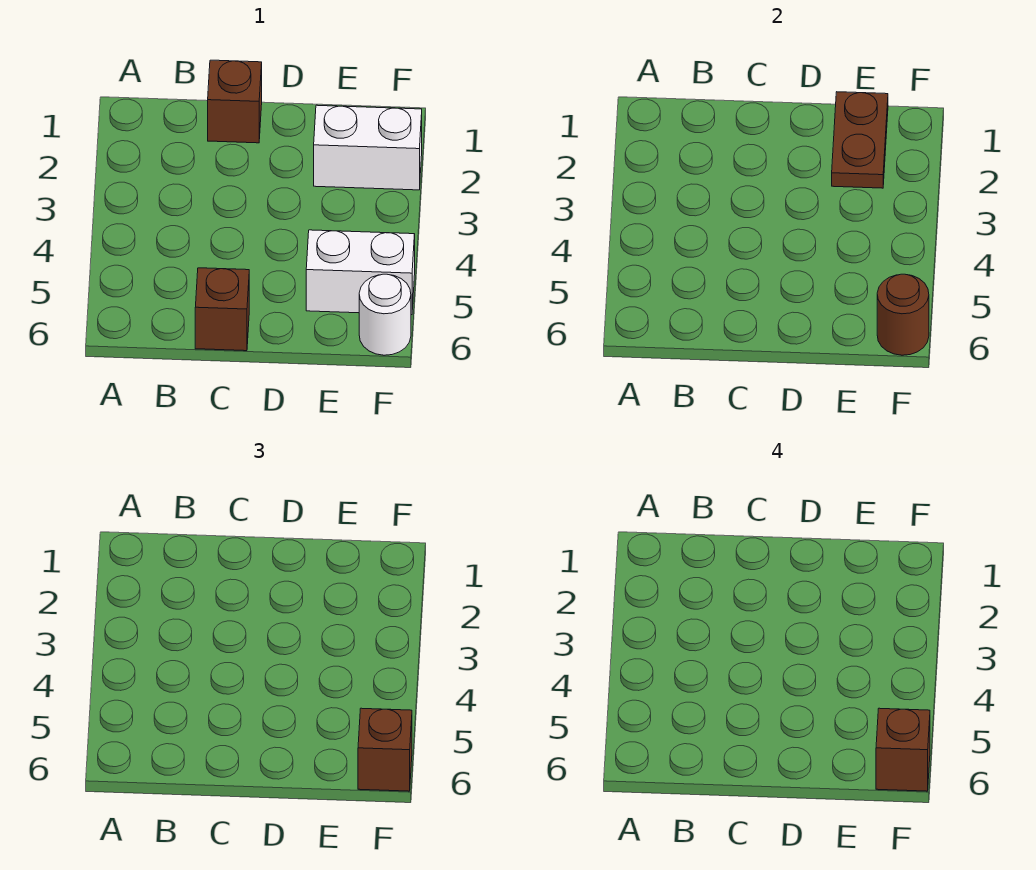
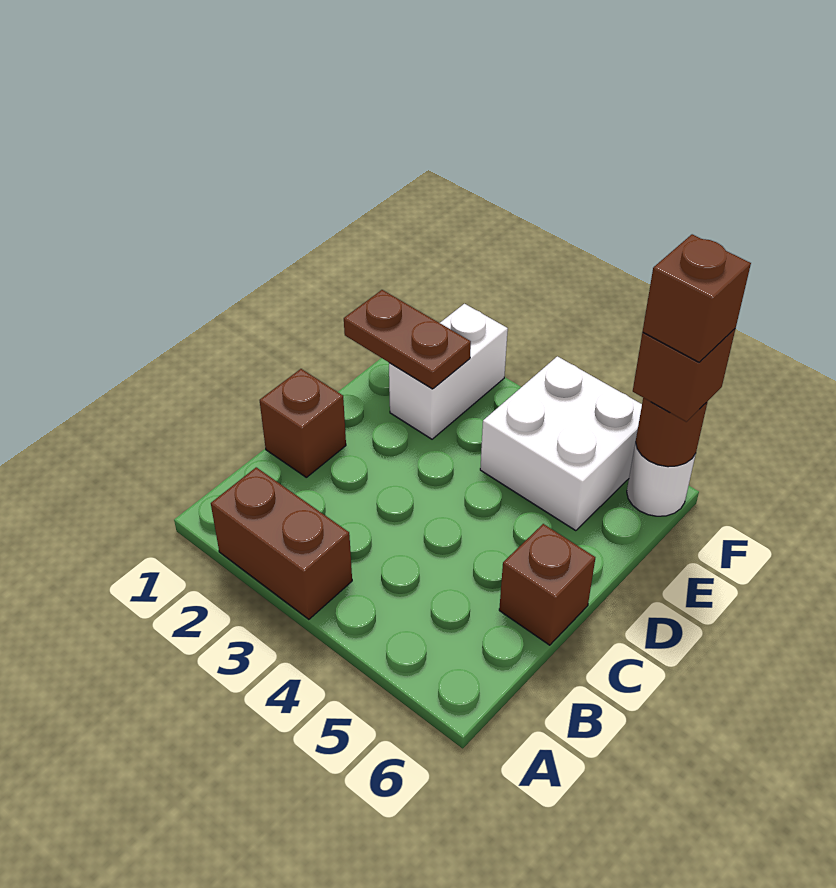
none -> brown brick A2:A3 level 1
white brick E5:F5 level 1 -> white brick E4:F5 level 1

